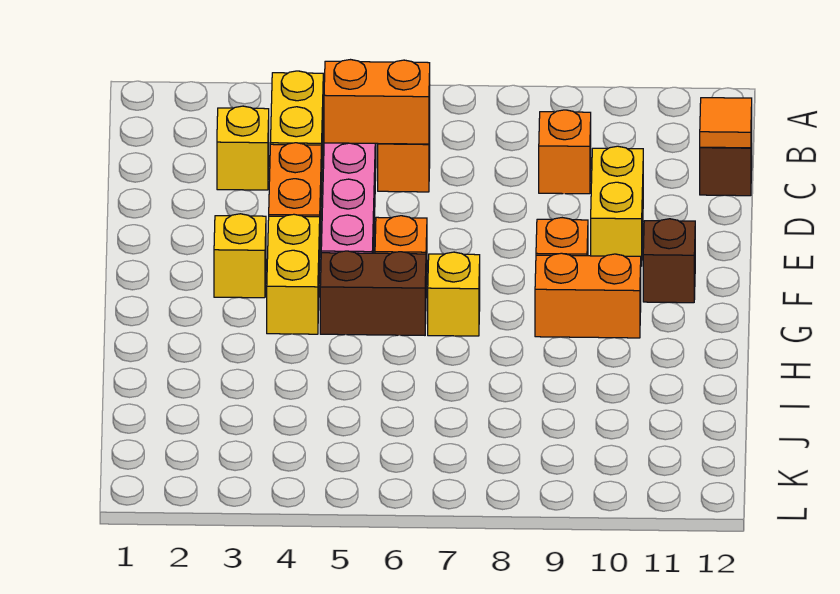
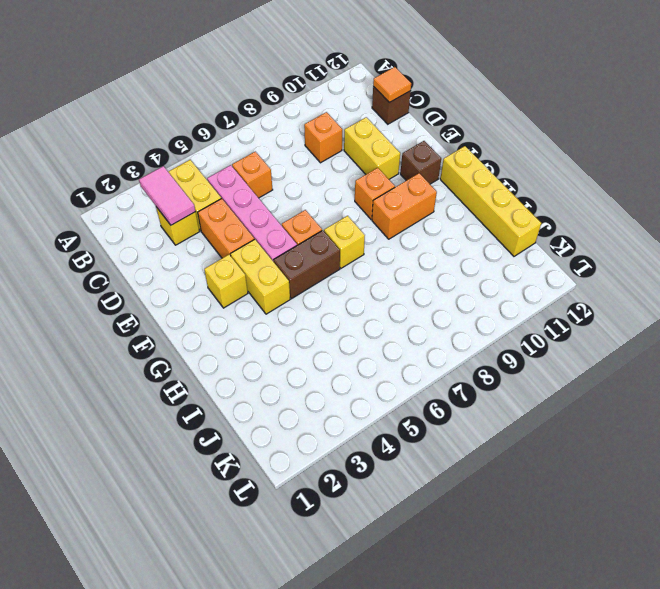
none -> pink tile B3:C3 level 2
orange brick C5:C6 level 2 -> none
none -> yellow brick G12:J12 level 1

